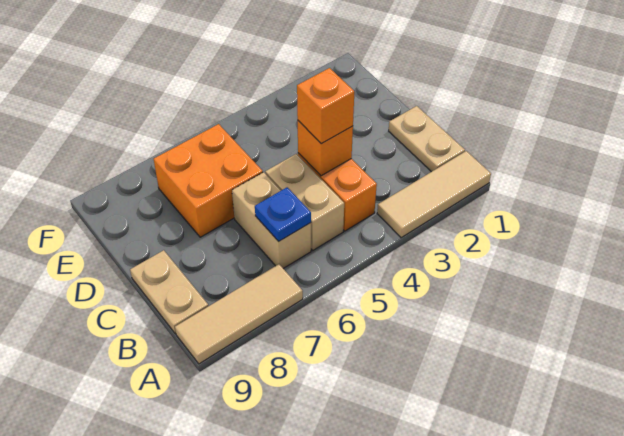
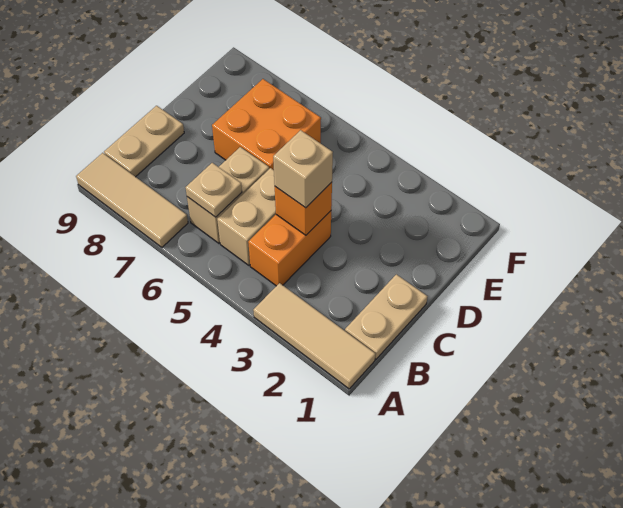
blue plate B6 level 2 -> tan plate B6 level 2
orange brick C4 level 3 -> tan brick C4 level 3

